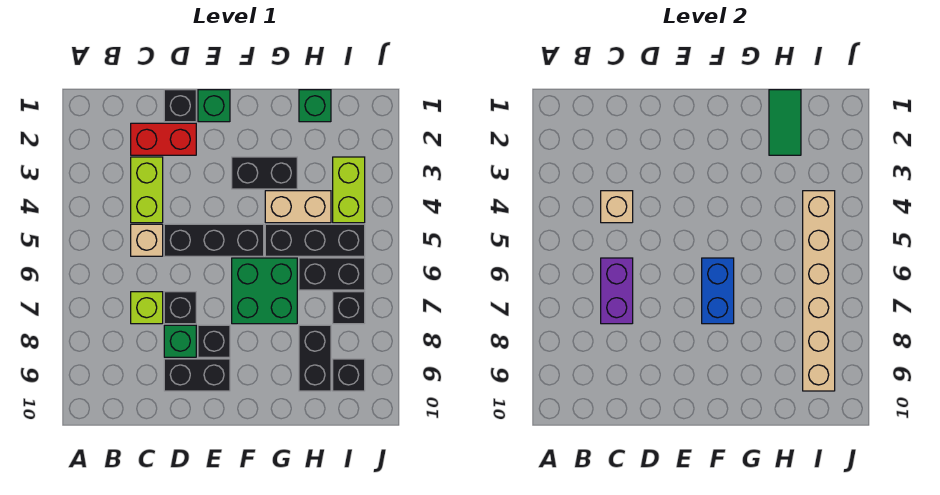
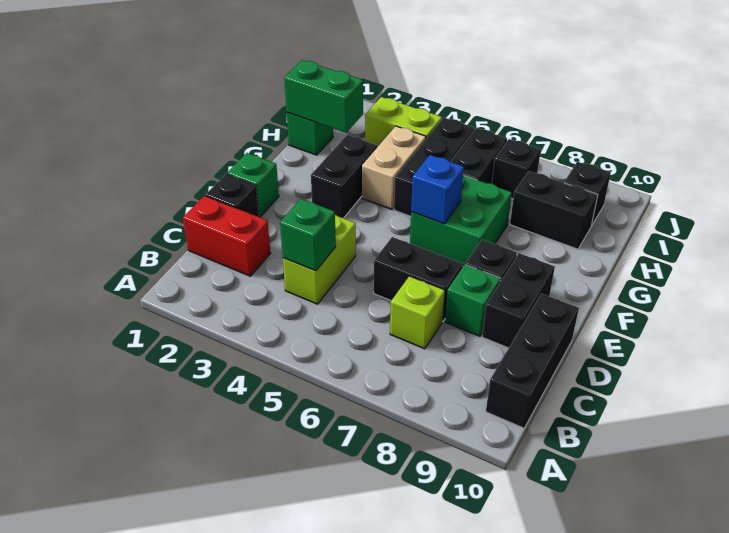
red brick C2:D2 level 1 -> red brick C1:C2 level 1
lime brick C3:C4 level 1 -> lime brick C4:D4 level 1
tan brick C4 level 2 -> green brick C4 level 2
tan brick C5 level 1 -> none
purple brick C6:C7 level 2 -> none
black brick D5:F5 level 1 -> black brick B10:D10 level 1
black brick D7 level 1 -> black brick D6:D7 level 1
blue brick F6:F7 level 2 -> blue brick F6 level 2
green tile H1:H2 level 2 -> green brick H1:H2 level 2
tan brick I4:I9 level 2 -> none

